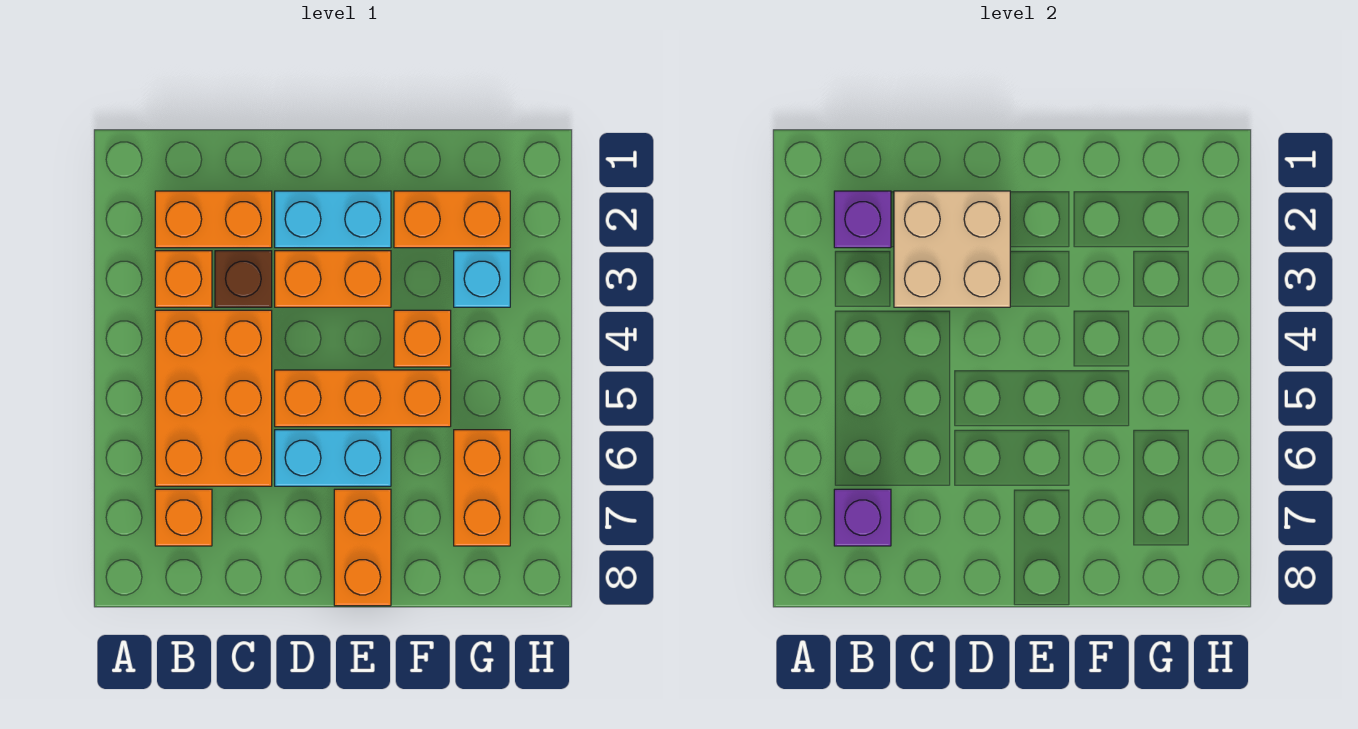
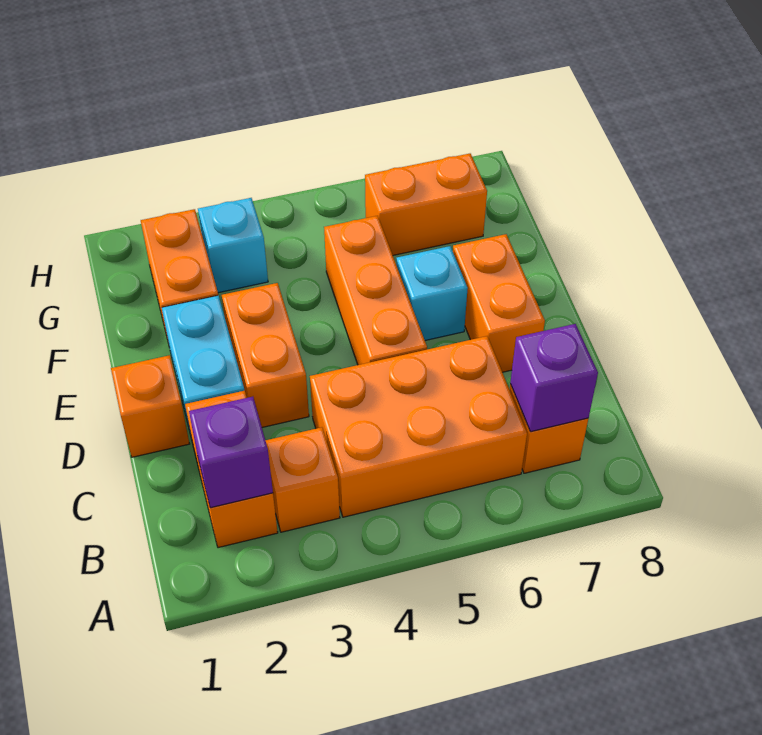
tan brick C2:D3 level 2 -> none
brown brick C3 level 1 -> none
cyan brick D6:E6 level 1 -> cyan brick E6 level 1
orange brick E7:E8 level 1 -> orange brick D7:E7 level 1
orange brick F4 level 1 -> orange brick D1 level 1

